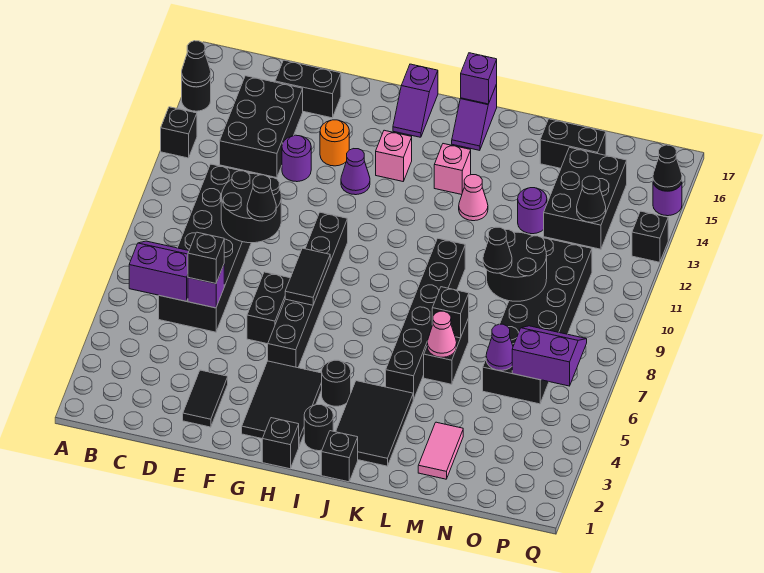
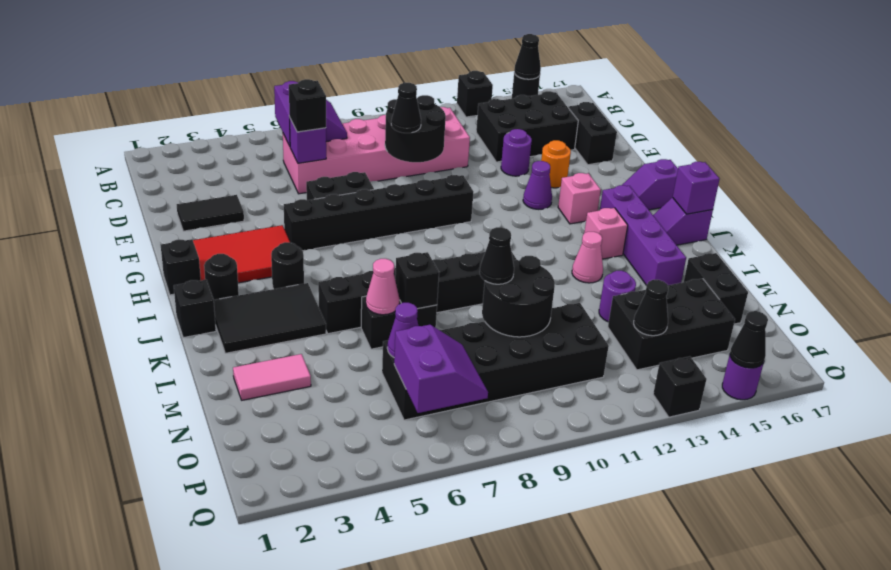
black brick C6:D11 level 1 -> pink brick C6:D11 level 1
black tile G2:H4 level 1 -> red tile G2:H4 level 1
black tile G7:G8 level 2 -> none
none -> purple brick I15:L15 level 1

